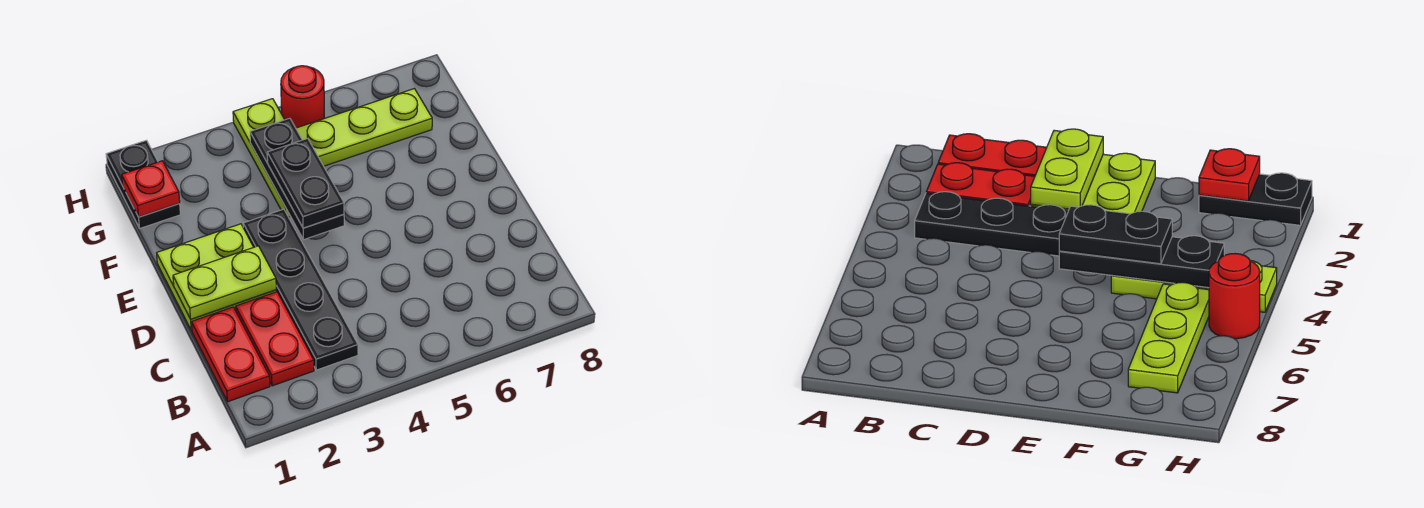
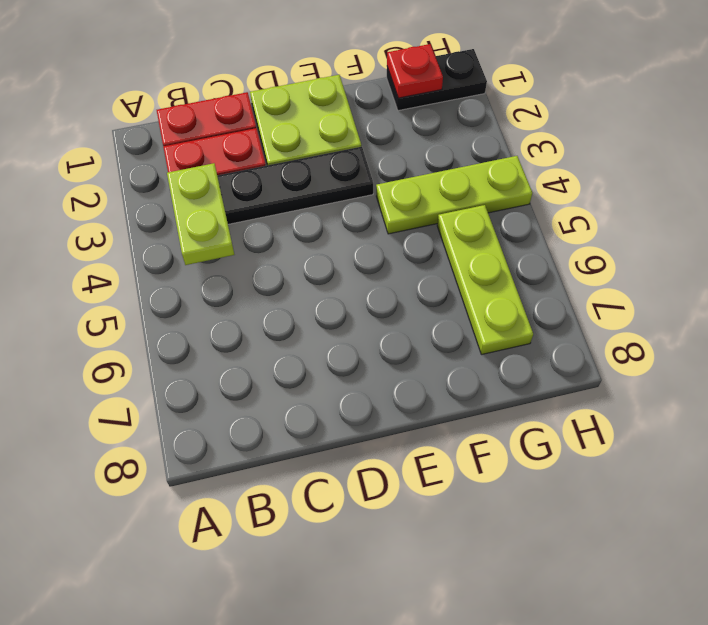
lime plate D1:D2 level 2 -> lime plate B3:B4 level 2
black plate E4:G4 level 2 -> none
black plate E4:F4 level 3 -> none
red round brick H5 level 1 -> none

